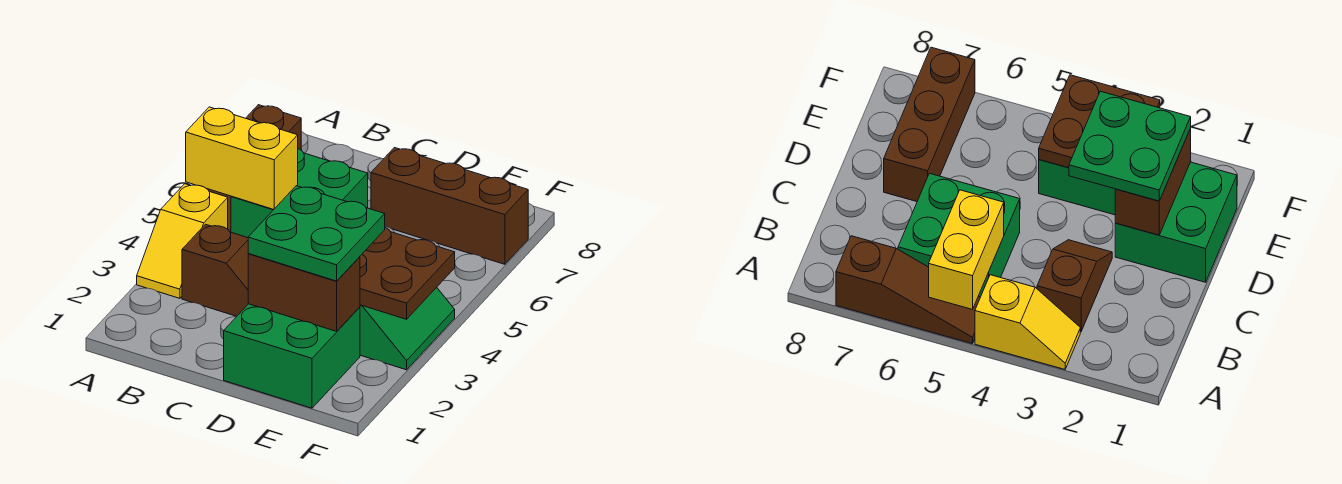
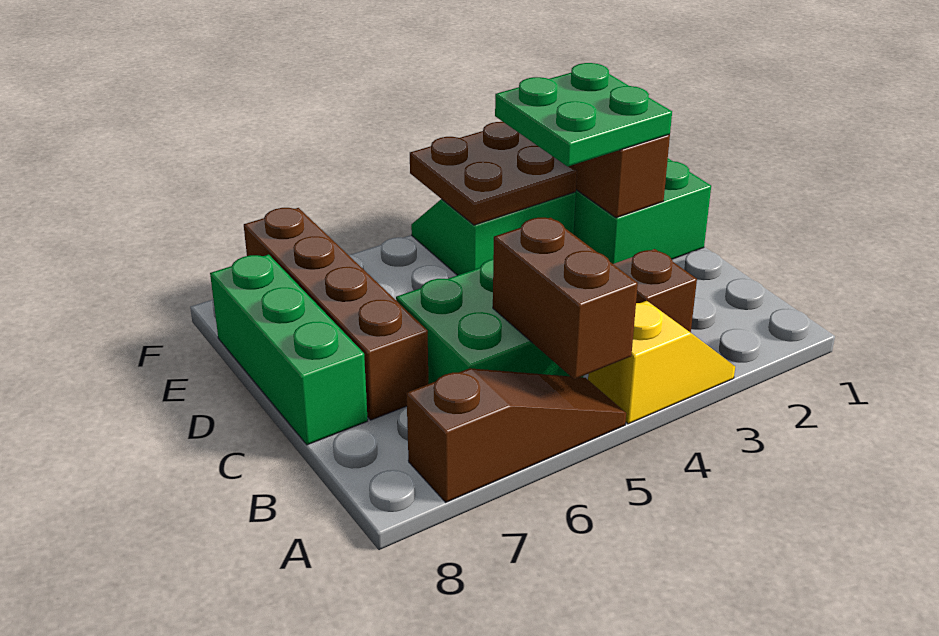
yellow brick A5:B5 level 2 -> brown brick A5:B5 level 2
none -> green brick C8:E8 level 1
brown brick D7:F7 level 1 -> brown brick C7:F7 level 1

